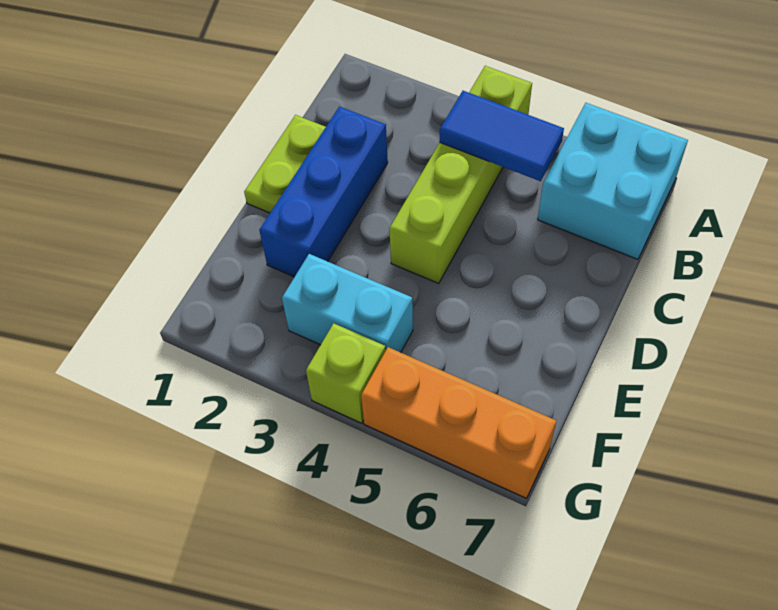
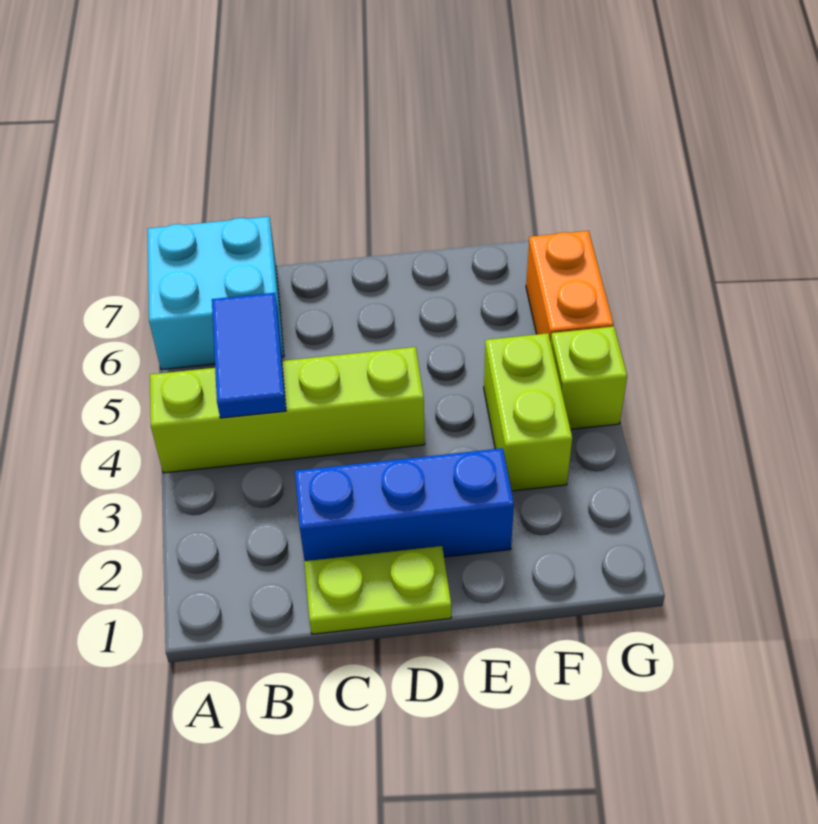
cyan brick F3:F4 level 1 -> lime brick F3:F4 level 1
orange brick G5:G7 level 1 -> orange brick G5:G6 level 1

